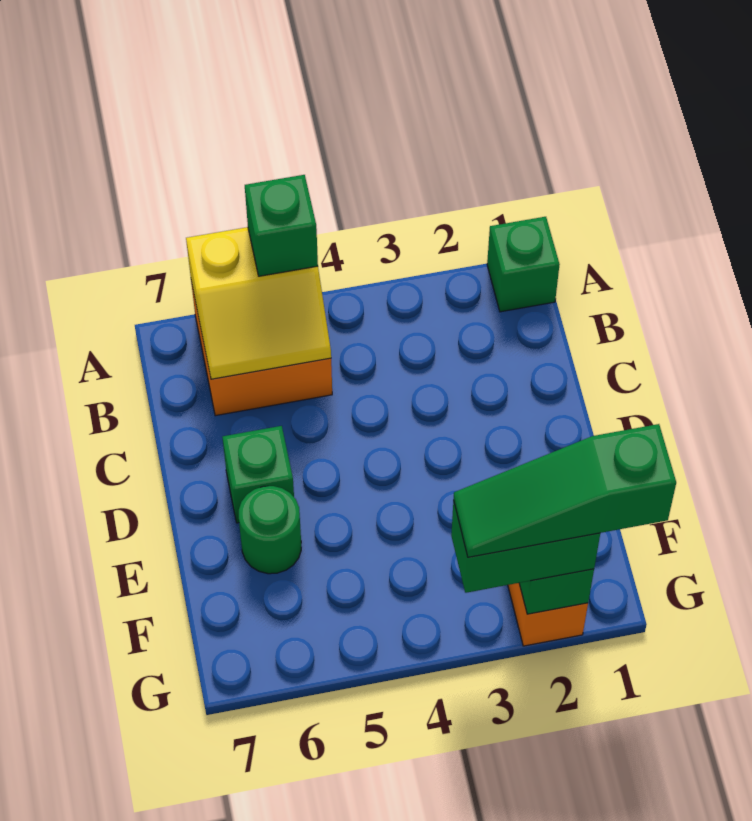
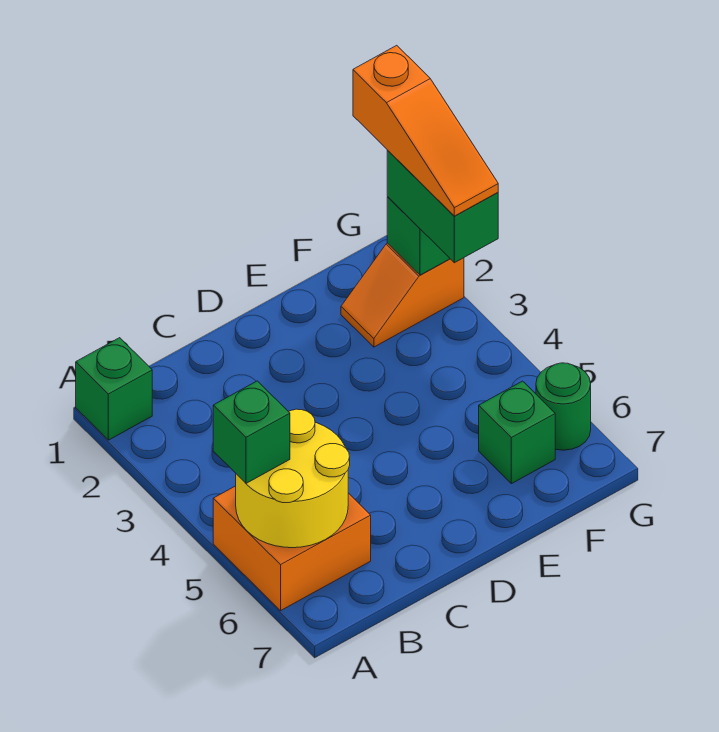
yellow slope A5:B6 level 2 top A -> yellow round brick A5:B6 level 2
green brick D6 level 1 -> green brick F6 level 1
green round brick E6 level 1 -> green round brick G6 level 1
green slope G1:G3 level 4 top 1 -> orange slope G1:G3 level 4 top 1

